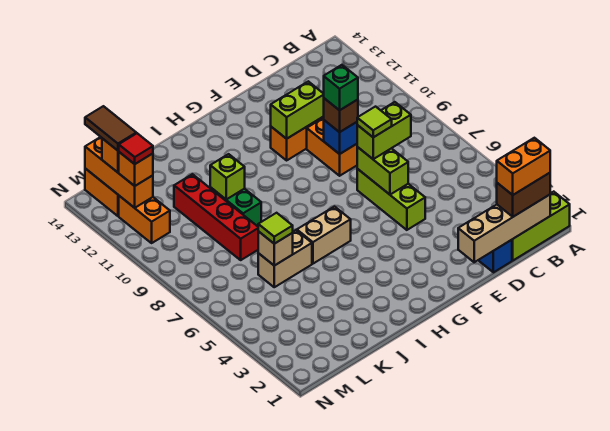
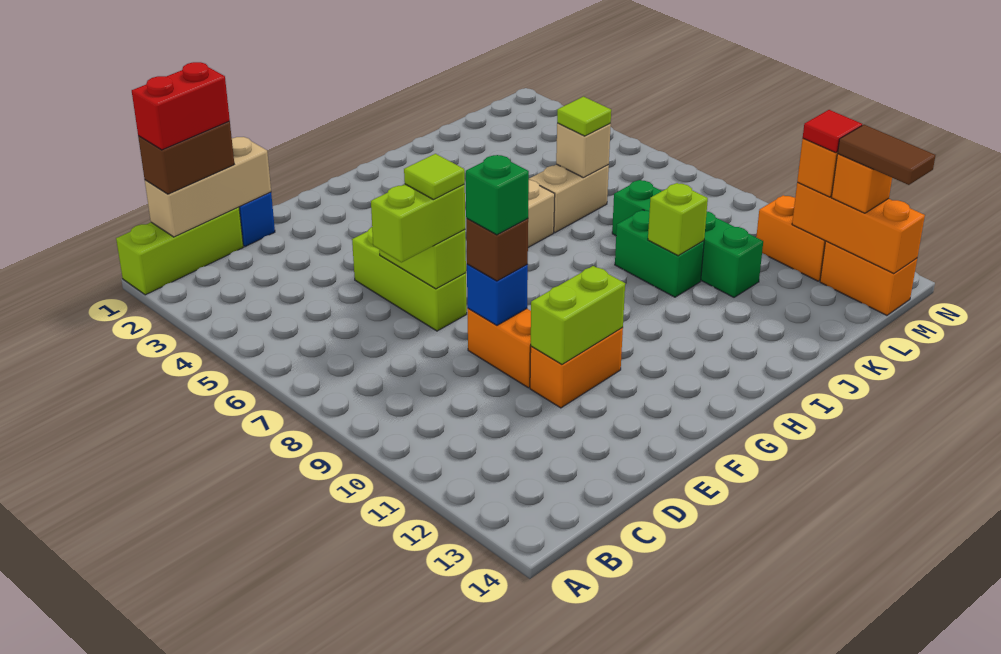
tan brick B1:E1 level 2 -> tan brick B1:D1 level 2
orange brick B1:C1 level 4 -> red brick B1:C1 level 4
red brick K8:K11 level 1 -> green brick K8:K11 level 1

